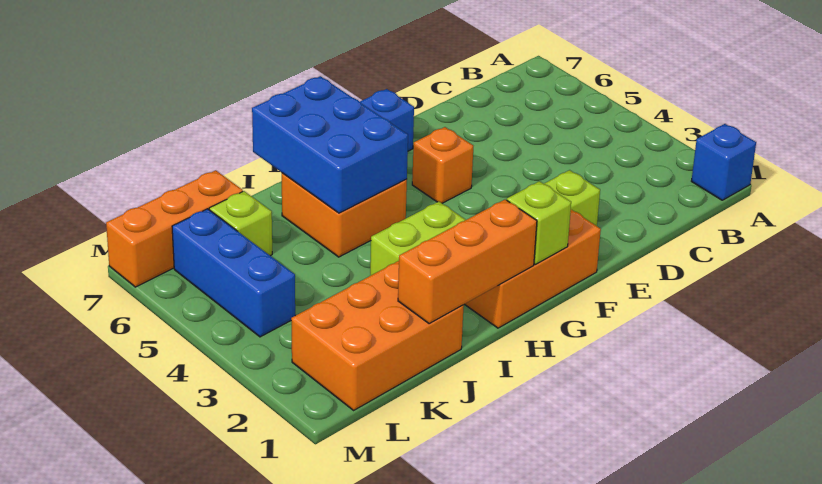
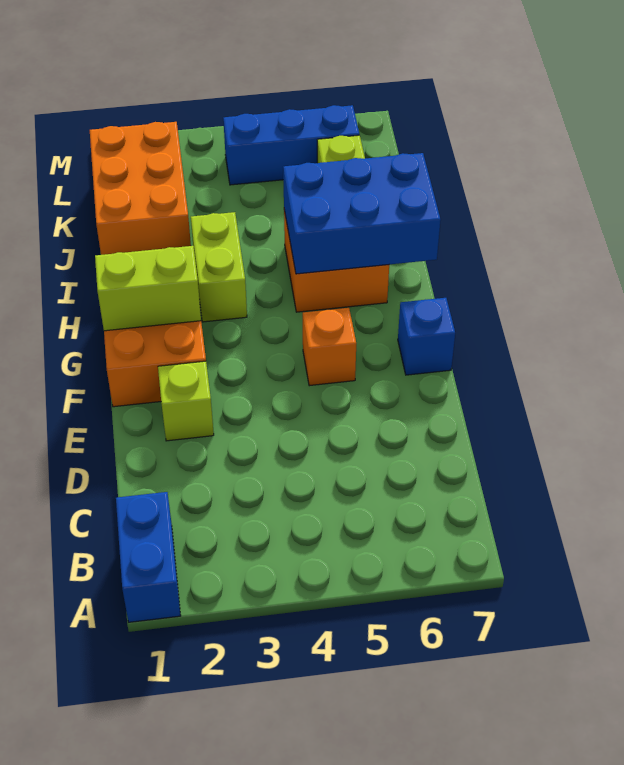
blue brick A1 level 1 -> blue brick A1:B1 level 1
lime brick G1 level 2 -> lime brick G1:G2 level 2
orange brick H1:J1 level 2 -> none
orange brick K7:M7 level 1 -> none

